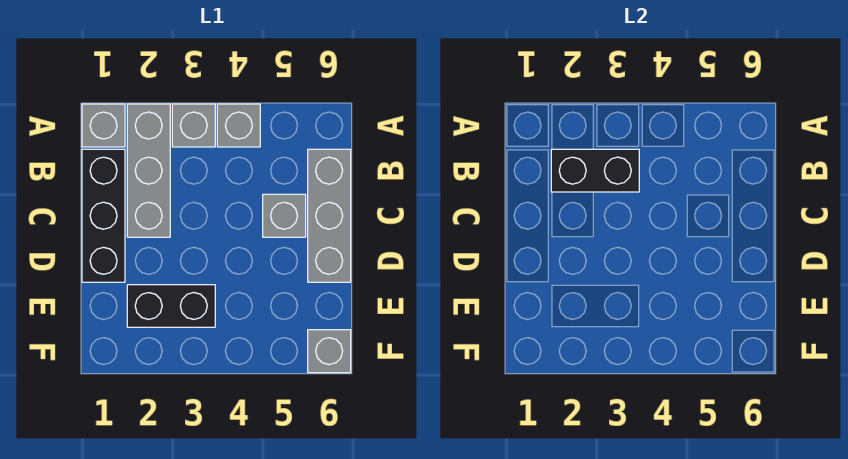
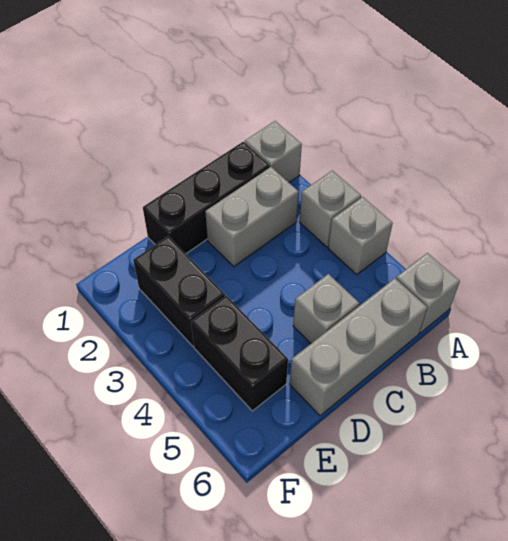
grey brick A2:C2 level 1 -> grey brick B2:C2 level 1
black brick B2:B3 level 2 -> black brick E4:E5 level 1
grey brick F6 level 1 -> grey brick A6 level 1

